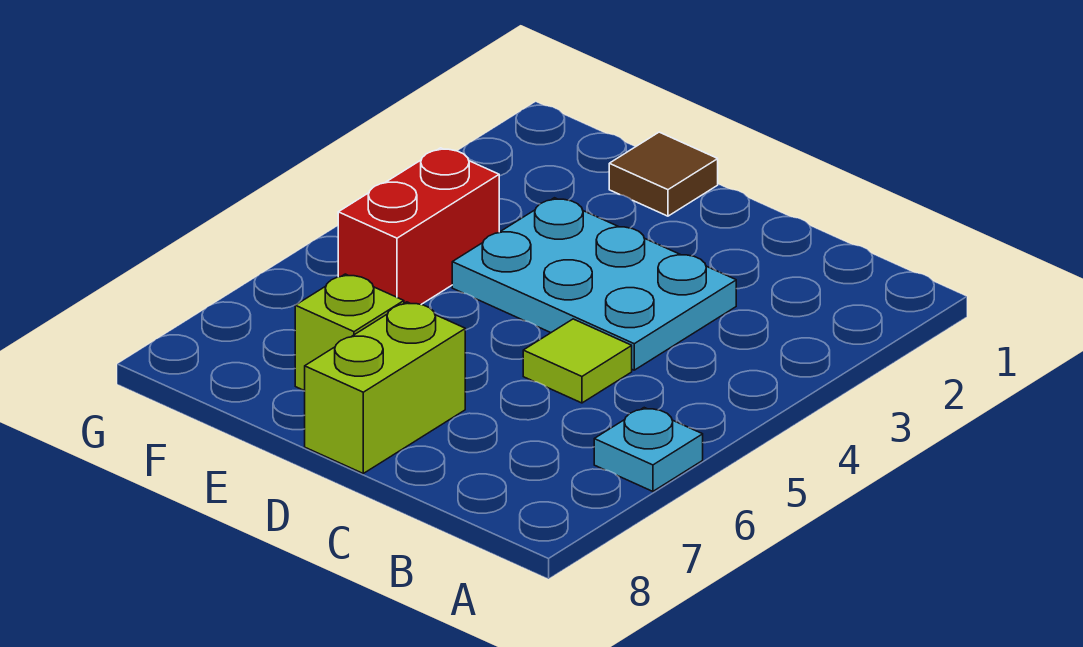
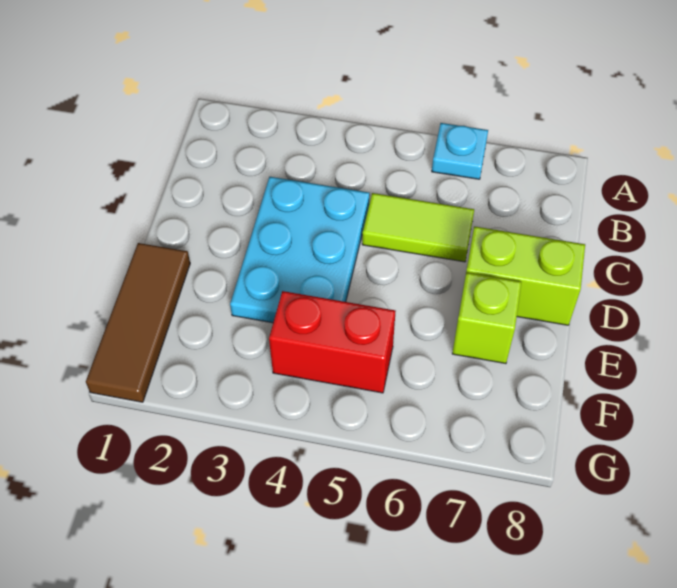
lime tile C5 level 1 -> lime tile C5:C6 level 1
brown tile E1 level 1 -> brown tile E1:G1 level 1

